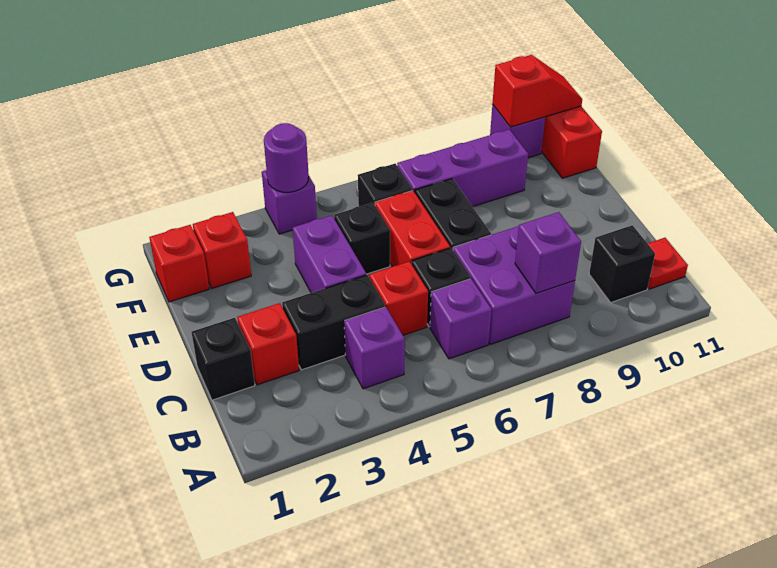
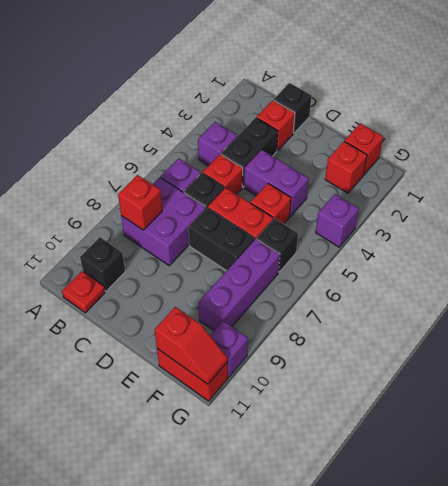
purple brick B8 level 2 -> red brick B8 level 2
black brick E5 level 1 -> red brick E5 level 1
purple round brick G4 level 2 -> none
red slope G10:G11 level 2 top 10 -> red slope F11:G11 level 2 top F

